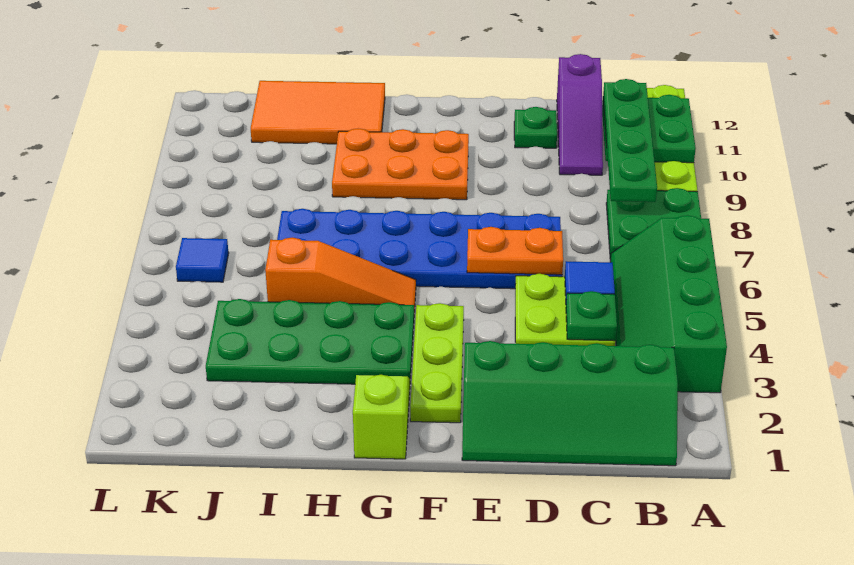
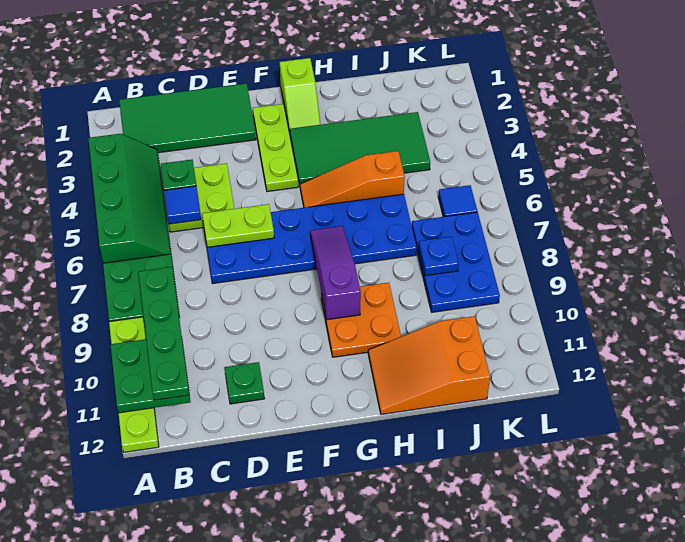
green slope B1:E2 level 1 top 2 -> green tile B1:E2 level 1
purple slope C10:C12 level 1 top 12 -> purple slope G7:G9 level 2 top 9
orange plate D6:E6 level 2 -> lime plate D6:E6 level 2
orange plate F9:H10 level 1 -> orange plate G9:H10 level 1
green plate G3:J4 level 1 -> green tile G3:J4 level 1
orange tile H11:J12 level 1 -> orange slope H11:J12 level 1 top J
none -> blue plate J7:K9 level 1
none -> blue plate J8 level 2

